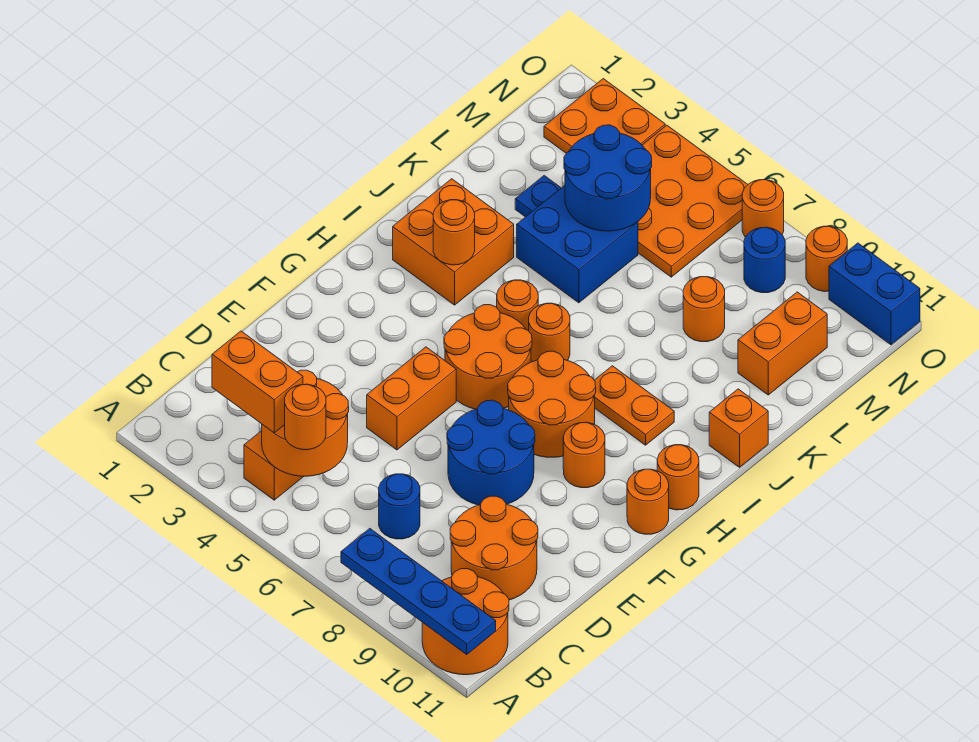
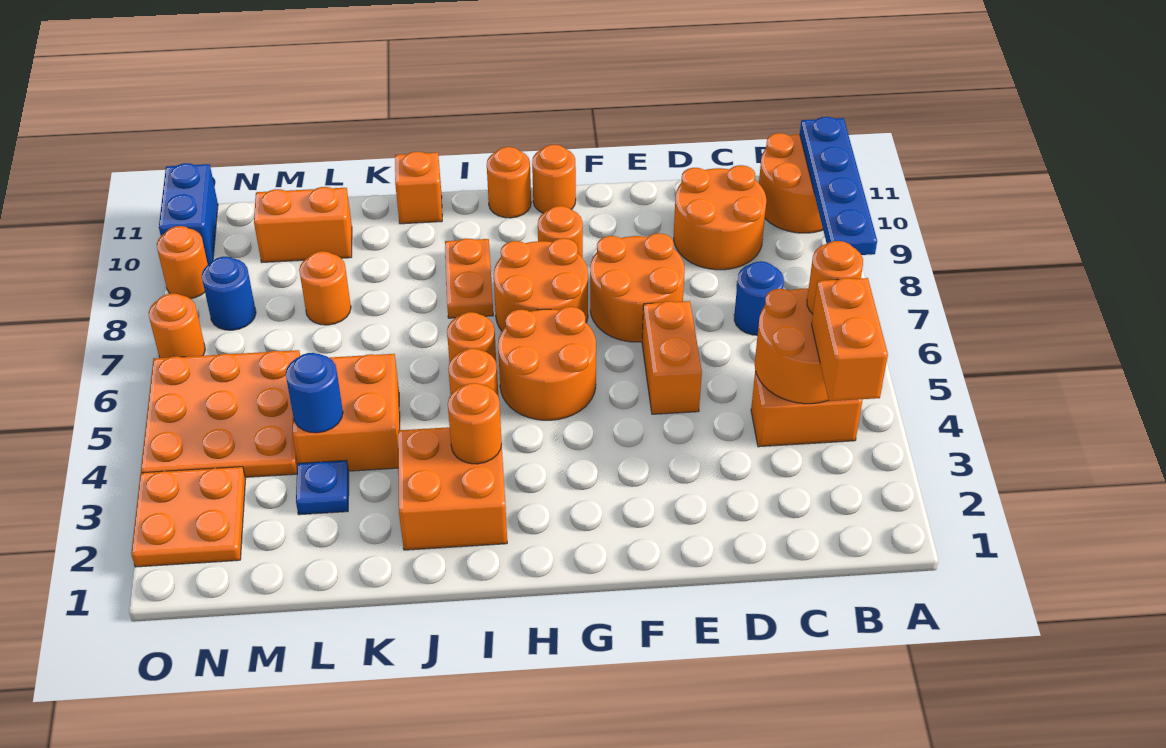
orange brick E5:F5 level 1 -> orange brick E5:E6 level 1
blue round brick E7:F8 level 1 -> orange round brick E7:F8 level 1
blue brick K4:L5 level 1 -> orange brick K4:L5 level 1
blue round brick L4:M5 level 2 -> blue round brick L4 level 2

